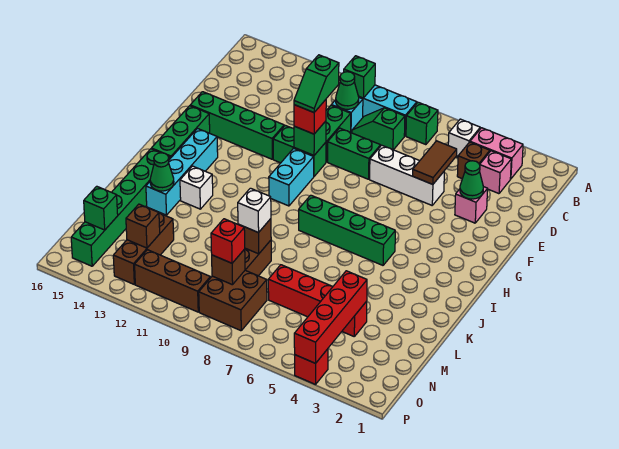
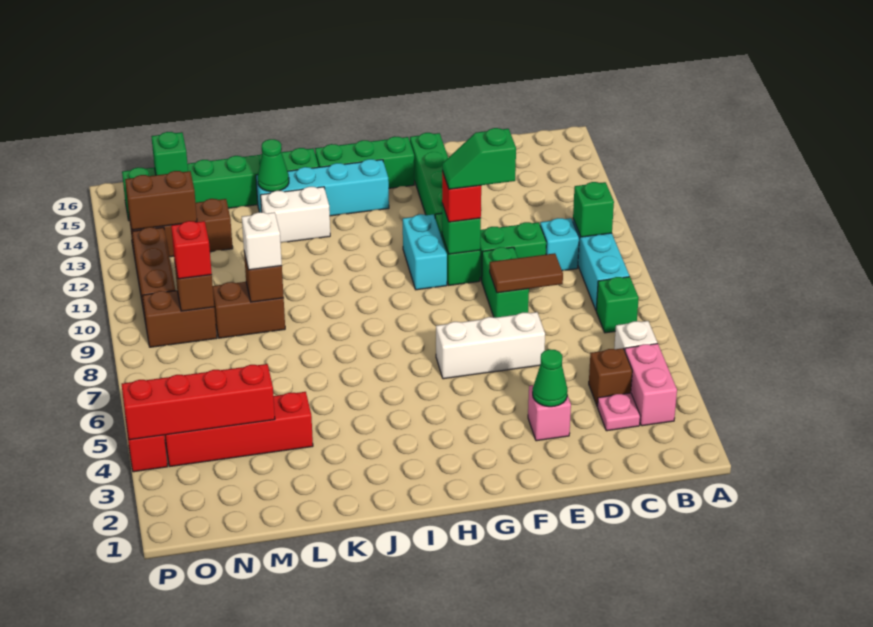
pink brick C3 level 1 -> pink plate C3 level 1
green slope C8:C9 level 1 top 8 -> none
green cone C10 level 2 -> none
brown tile D5:E5 level 2 -> brown tile D8:E8 level 2
white brick E5:E7 level 1 -> white brick E6:G6 level 1
cyan brick G10:H10 level 1 -> cyan brick G10:G11 level 1
green brick I5:I8 level 1 -> none
white brick J13 level 1 -> white brick J13:K13 level 1
red brick M4:M7 level 1 -> red brick L4:O4 level 1
brown brick N8:O9 level 1 -> brown brick N9:O9 level 1
brown brick N13 level 2 -> brown brick N13:O13 level 2

